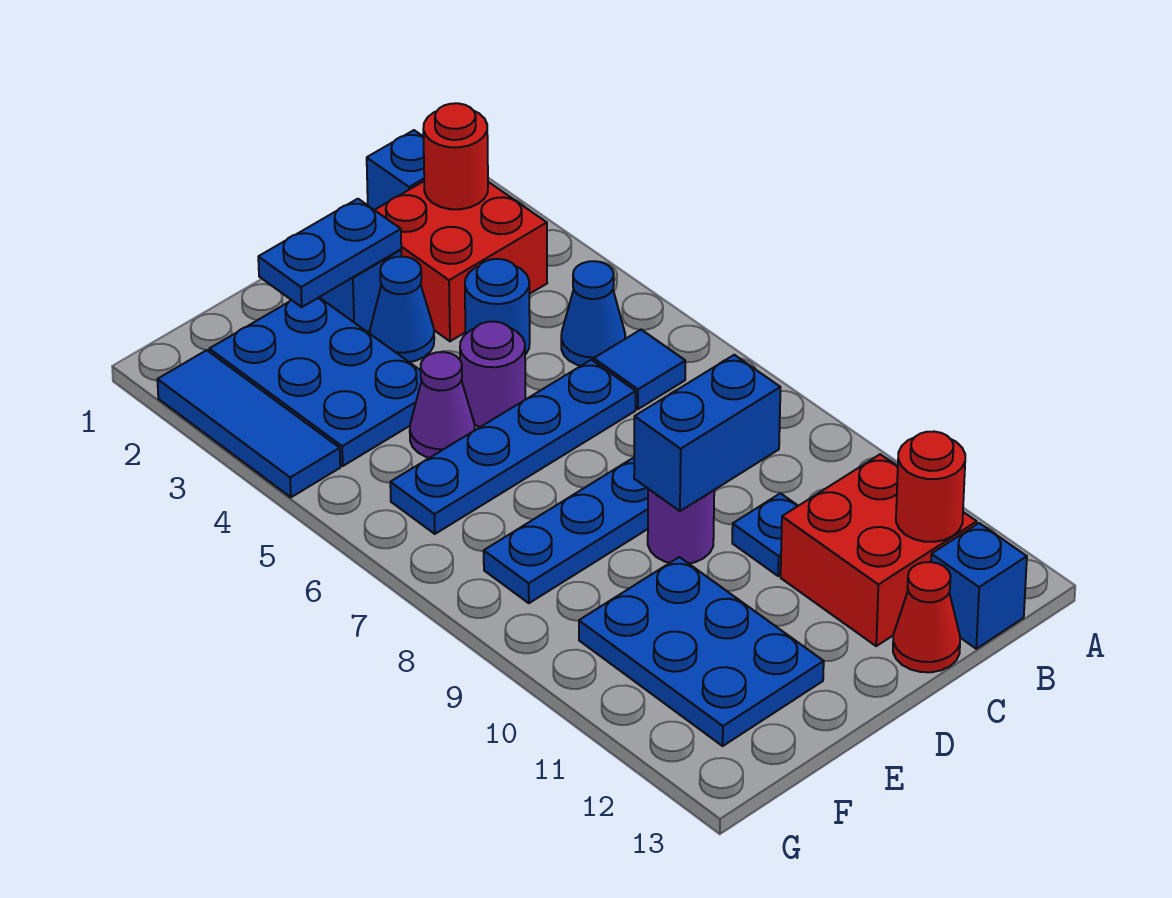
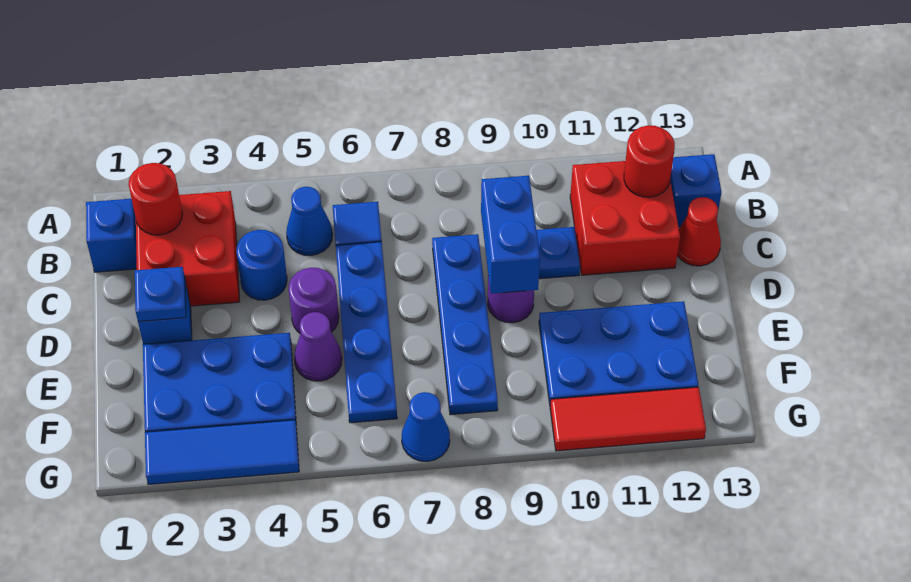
blue plate D2:E2 level 2 -> blue plate D2 level 2
blue cone D3 level 1 -> blue cone G7 level 1
none -> red tile G10:G12 level 1

